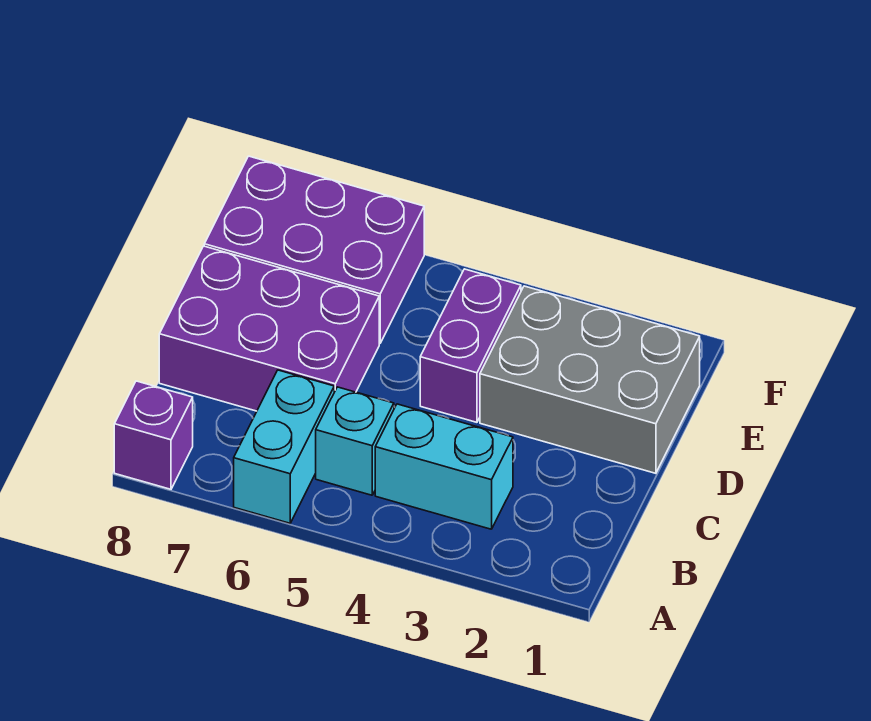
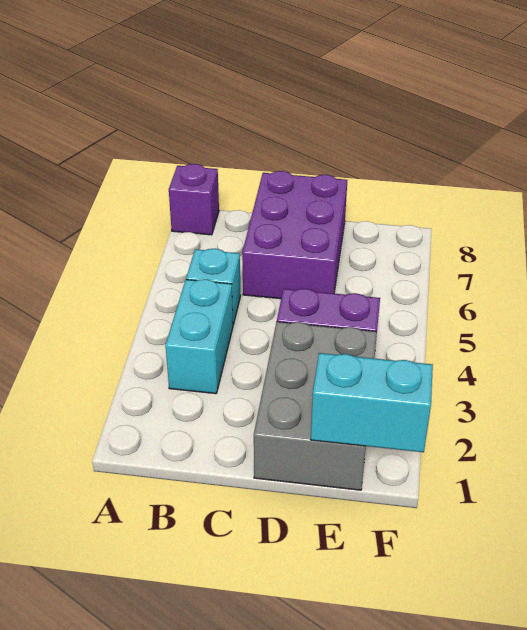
cyan brick A6:B6 level 1 -> cyan brick E1:F1 level 2
purple brick E6:F8 level 1 -> none

